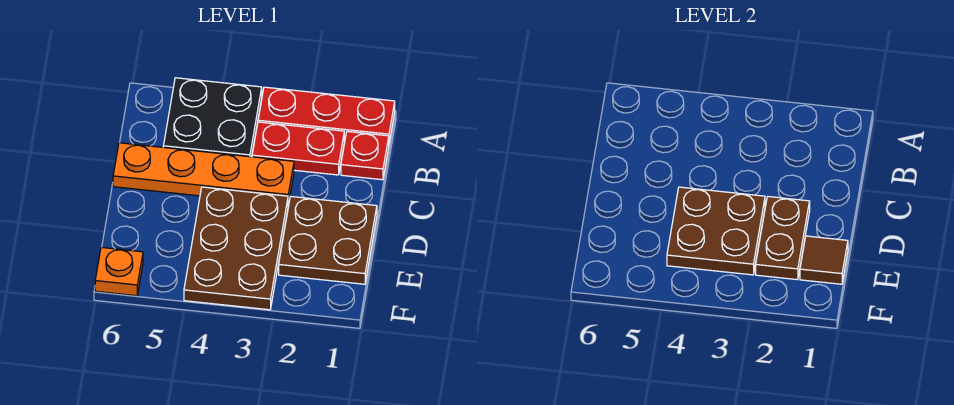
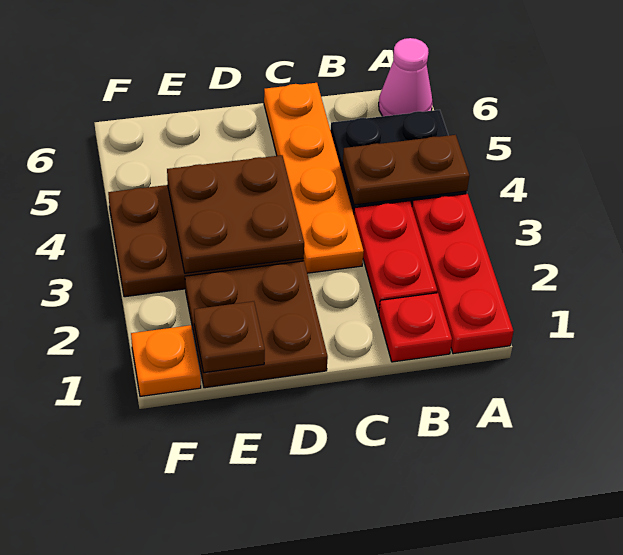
none -> pink cone A6 level 1
brown plate D2:E2 level 2 -> brown plate A4:B4 level 2
brown tile E1 level 2 -> brown plate E1 level 2
orange plate F6 level 1 -> orange plate F1 level 1

